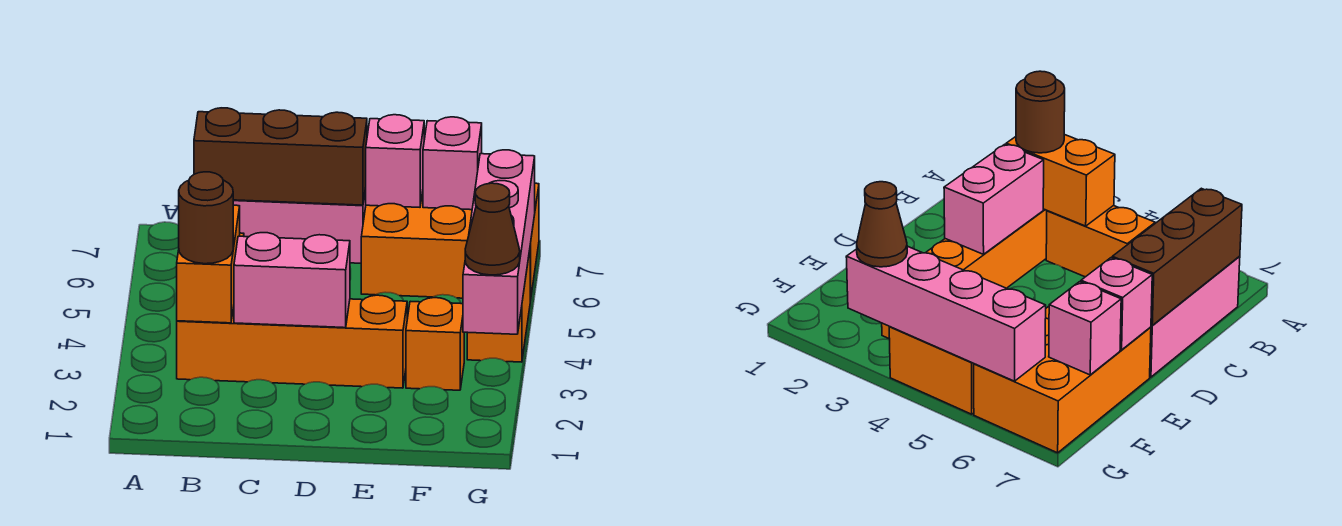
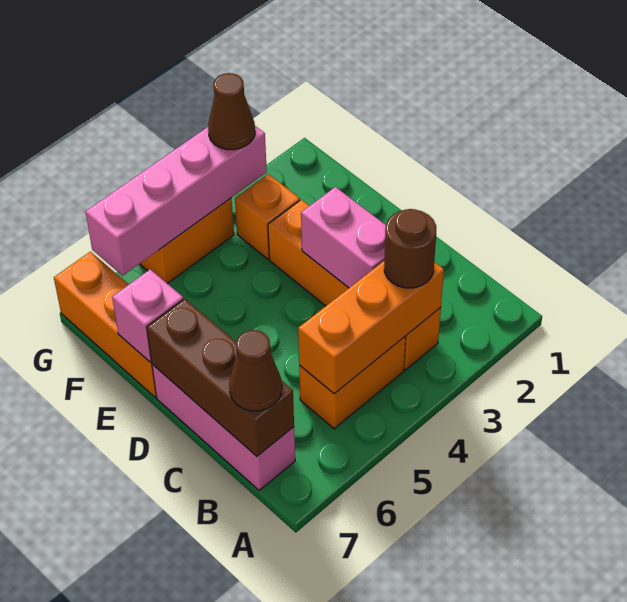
orange brick B3:B4 level 2 -> orange brick B3:B5 level 2
none -> brown cone B7 level 3
orange brick E6:G7 level 1 -> orange brick E7:G7 level 1
pink brick F7 level 2 -> none

